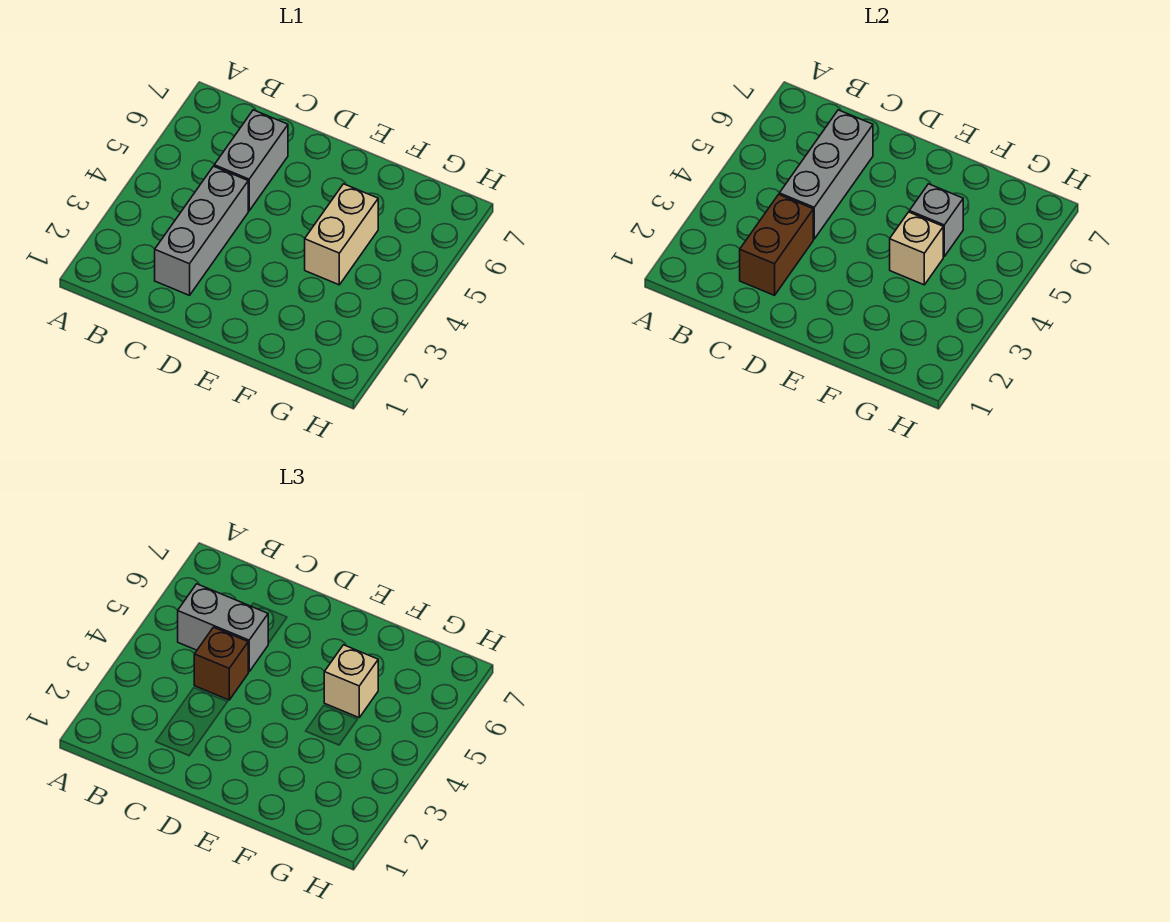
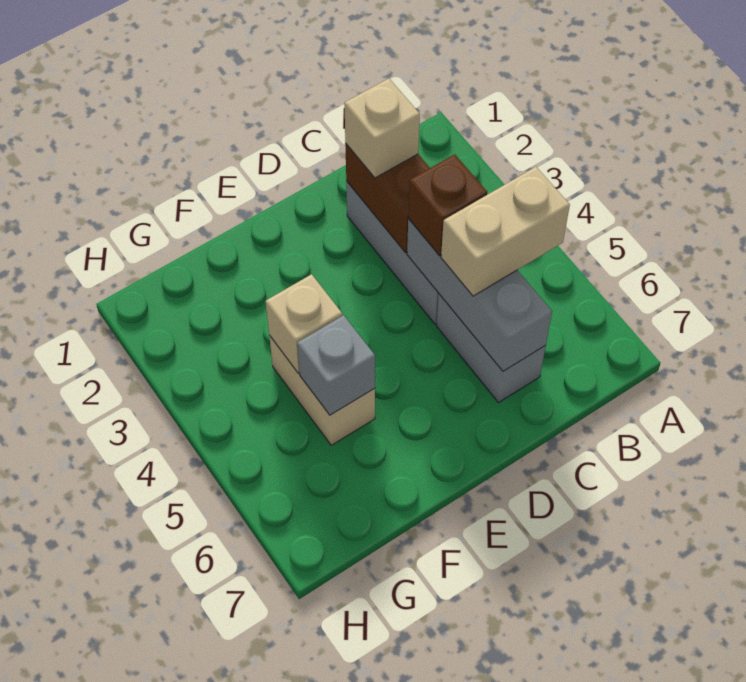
grey brick B5:C5 level 3 -> tan brick B5:C5 level 3
tan brick F5 level 3 -> tan brick C2 level 3

